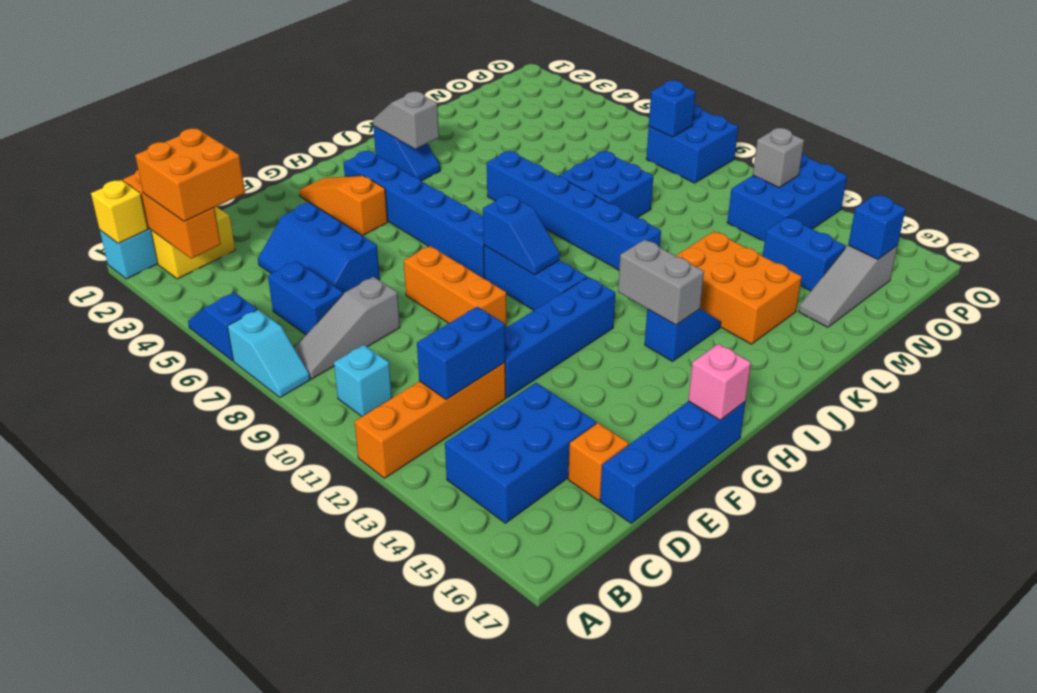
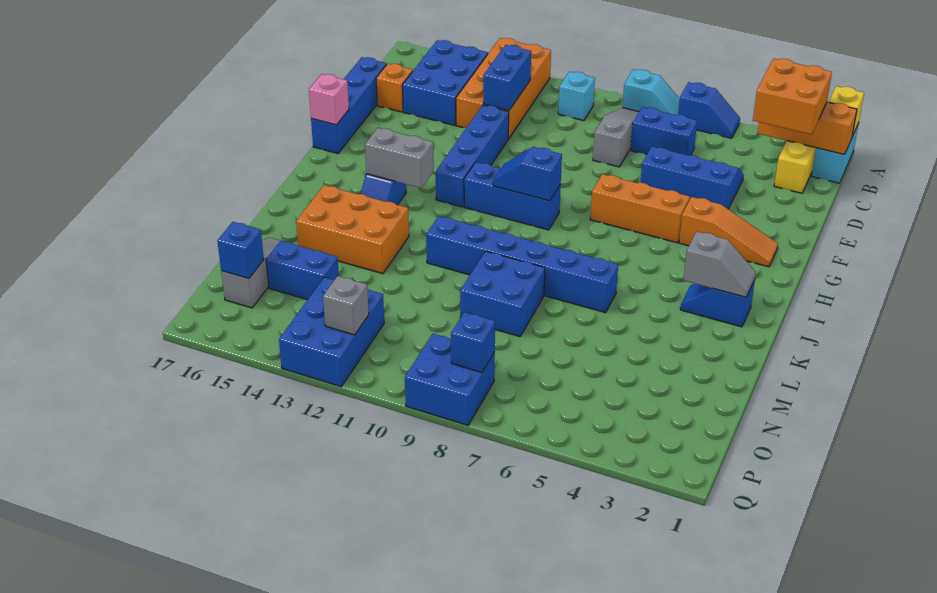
cyan slope A7:A8 level 1 top 7 -> cyan slope A7:A8 level 1 top 8
orange brick A12:D12 level 1 -> orange brick A12:D13 level 1
orange brick F8:F10 level 1 -> orange brick G5:G7 level 1
blue brick H3:H8 level 1 -> none

